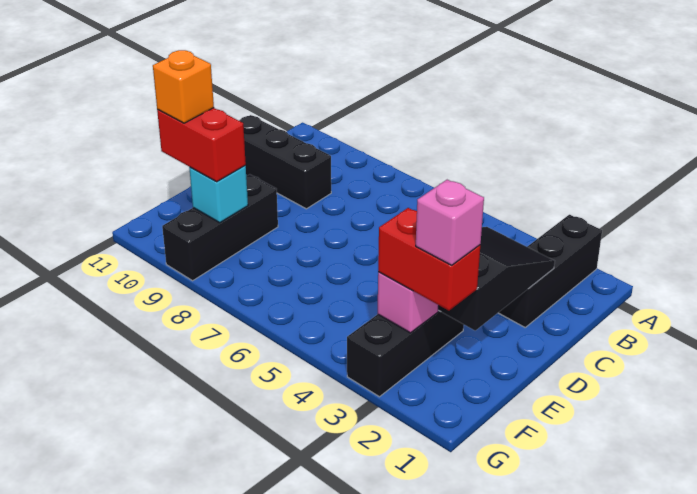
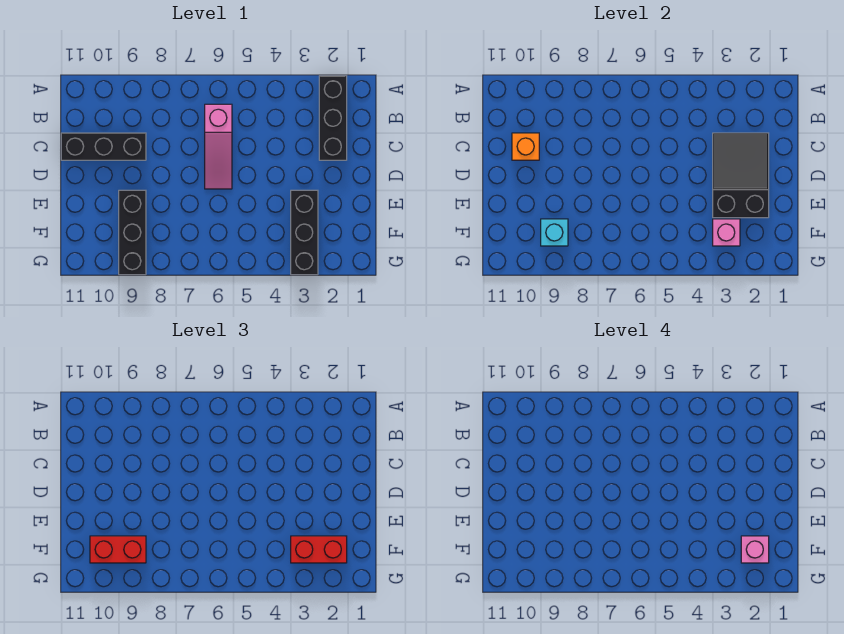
none -> pink slope B6:D6 level 1 top B
orange brick F10 level 4 -> orange brick C10 level 2

